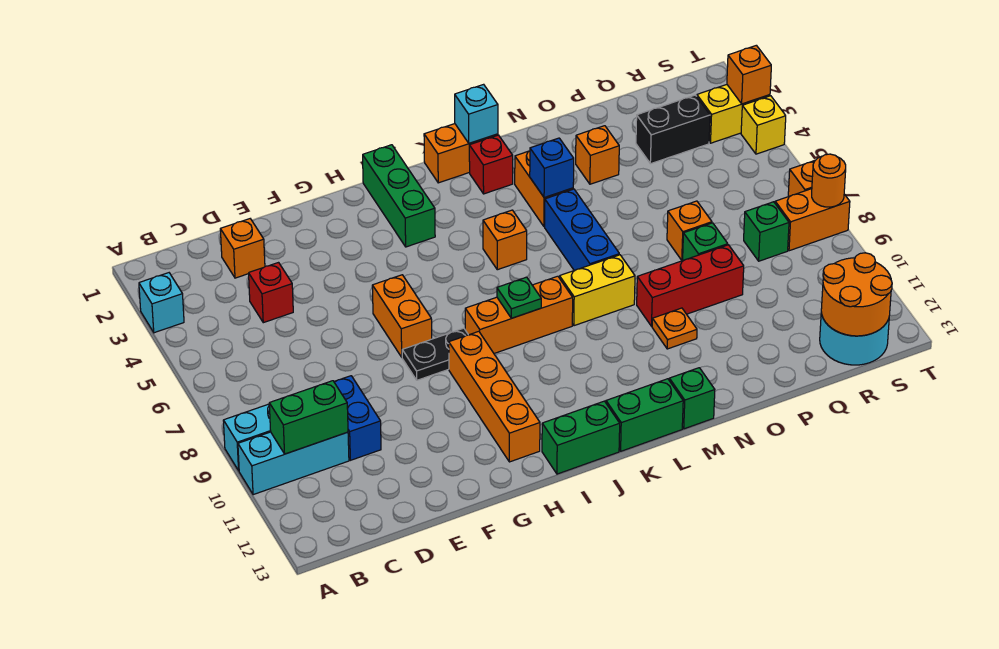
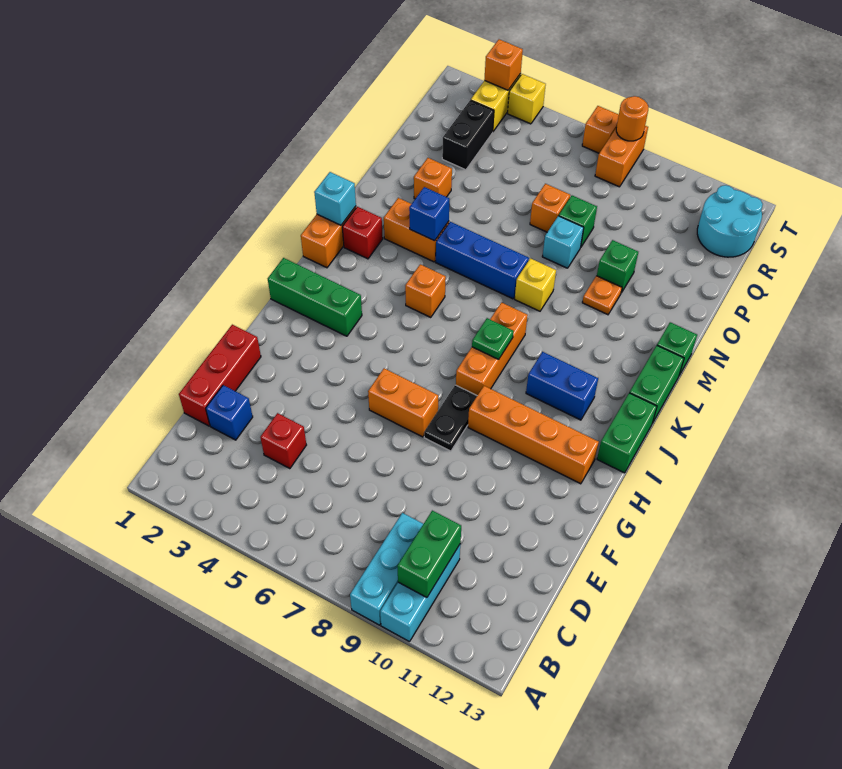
cyan brick A3 level 1 -> cyan brick O8 level 1
orange brick D2 level 1 -> blue brick D2 level 1
blue brick D9:D10 level 1 -> blue brick J10:J11 level 1
yellow brick L8:M8 level 1 -> yellow brick M8 level 1
red brick N9:P9 level 1 -> red brick D1:F1 level 1
green brick R8 level 1 -> green brick O10 level 1
orange round brick R12:S13 level 2 -> none

